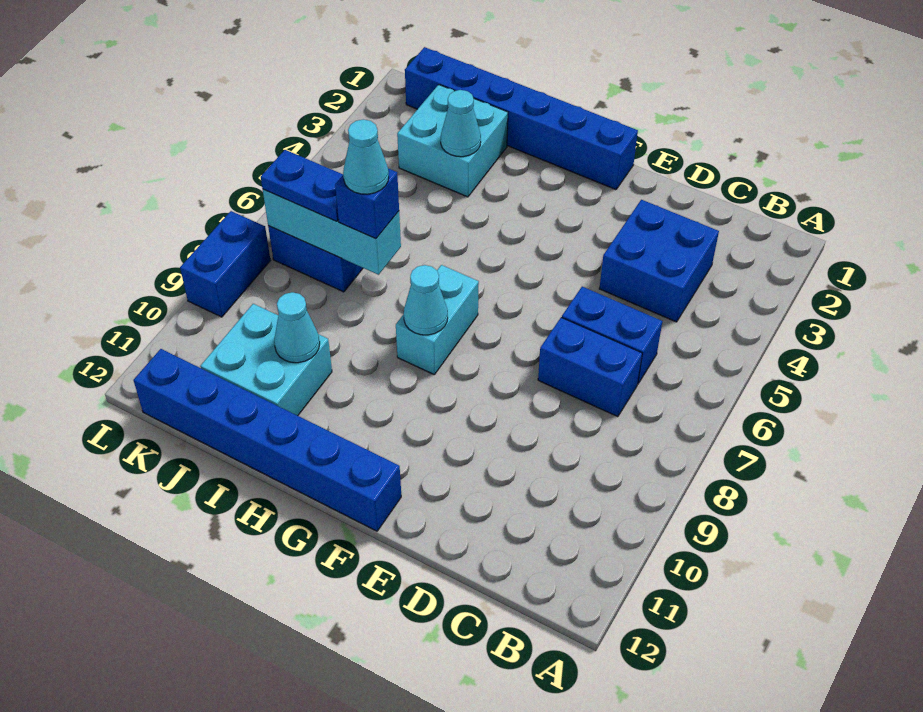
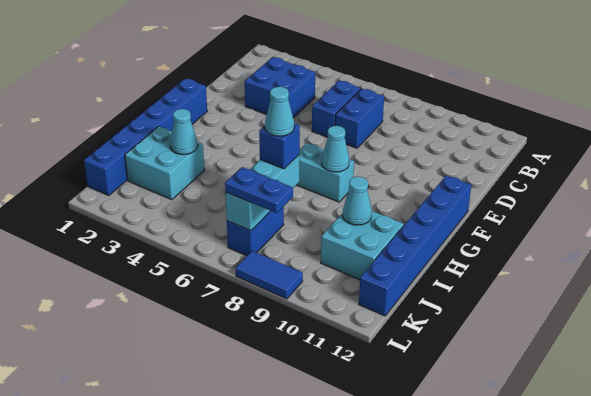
blue plate J7:K7 level 3 -> blue plate K7:K8 level 3
blue brick L8:L9 level 1 -> blue tile L8:L9 level 1

